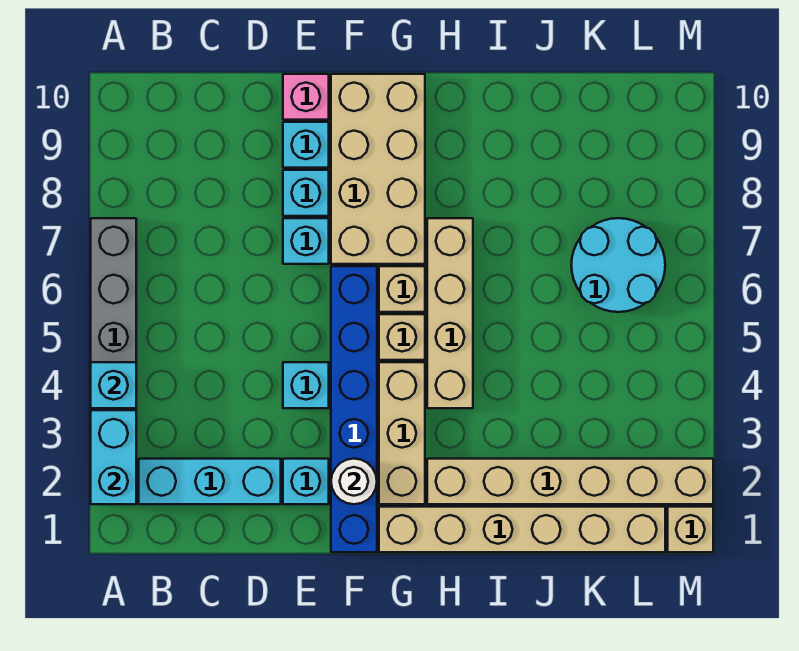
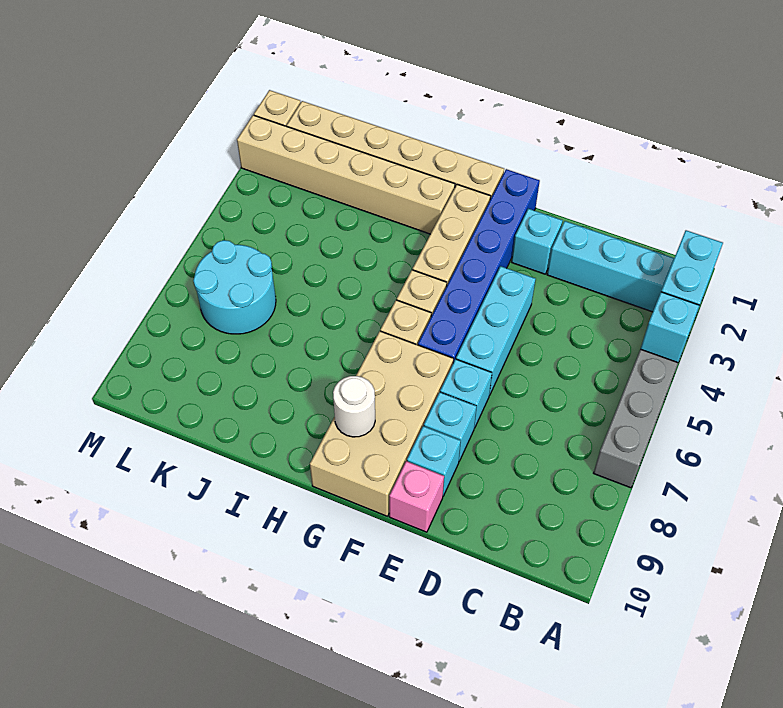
cyan brick E4 level 1 -> cyan brick E4:E6 level 1
white round brick F2 level 2 -> white round brick G9 level 2
tan brick H4:H7 level 1 -> none

